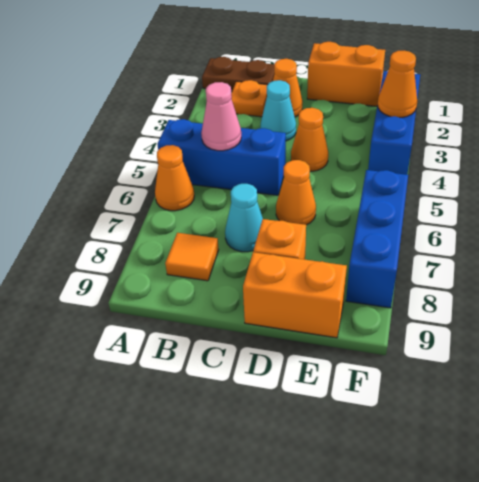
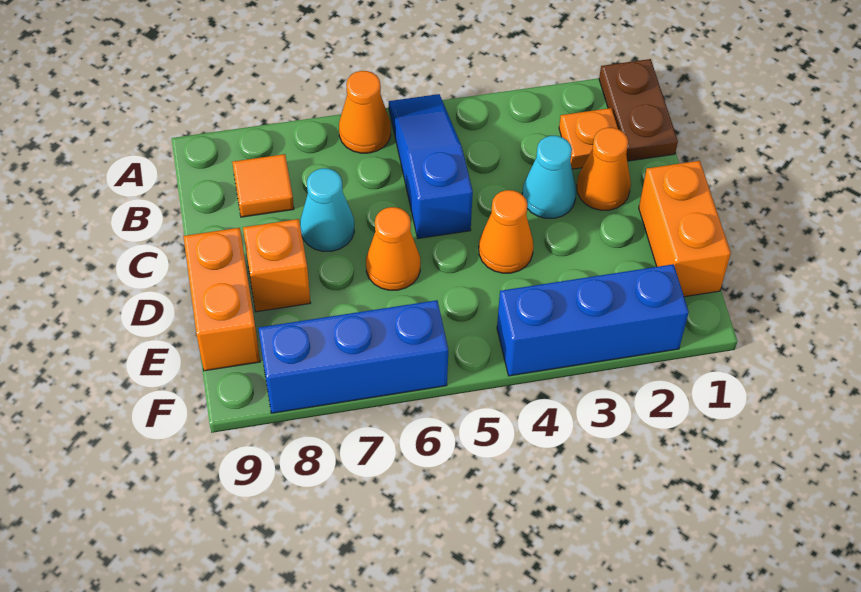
blue brick A5:C5 level 1 -> blue slope A5:C5 level 1 top C
pink cone B5 level 2 -> none
orange cone F3 level 2 -> none

